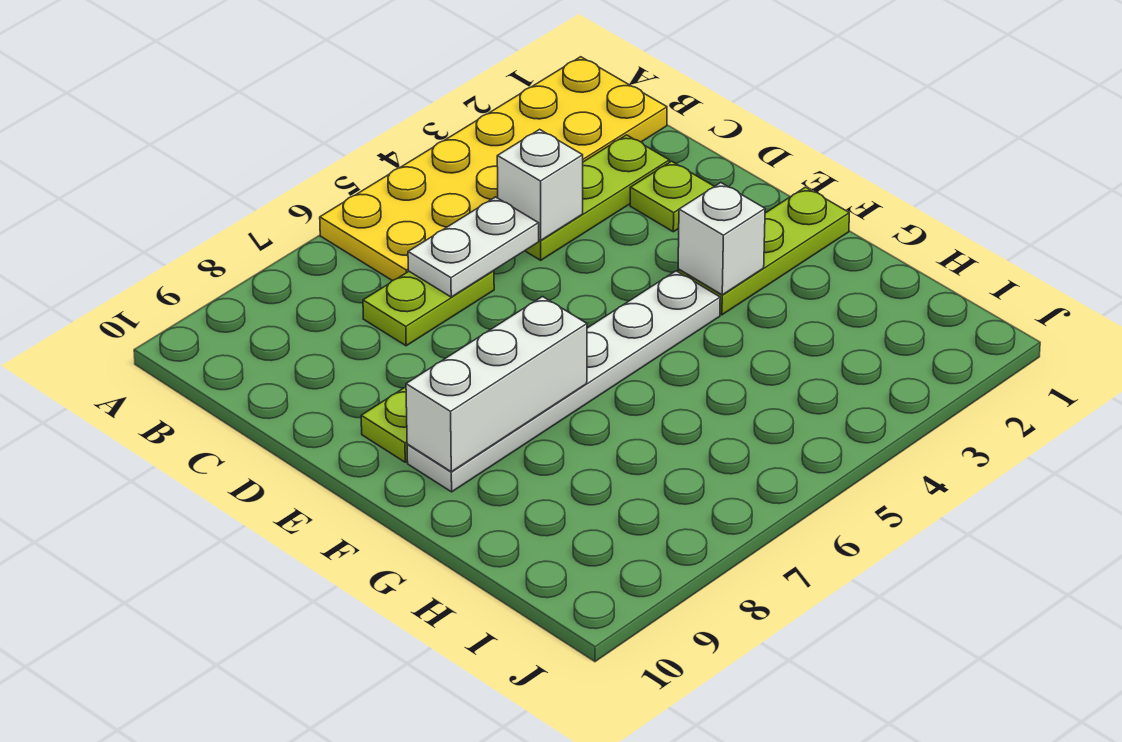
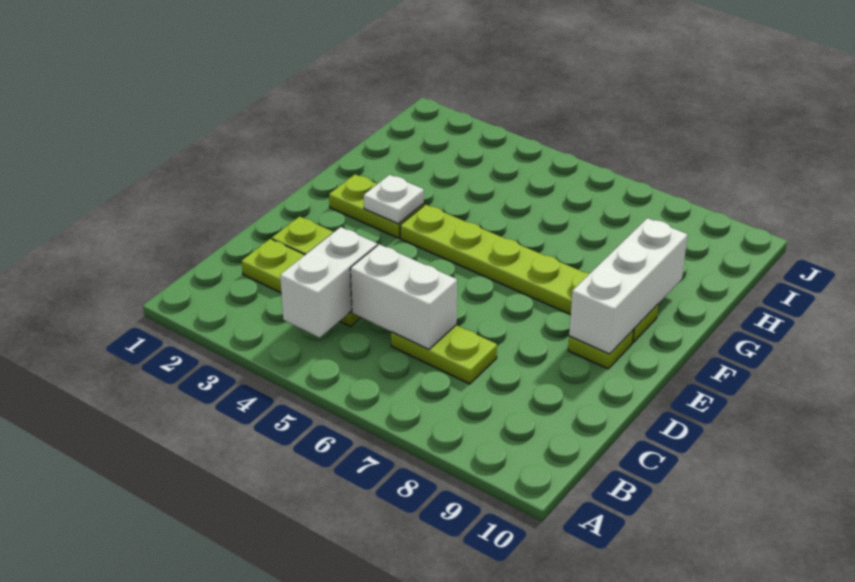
yellow plate A1:B6 level 1 -> none
white brick C4 level 2 -> white brick B4:C4 level 2
white plate C5:C6 level 2 -> white brick C5:C6 level 2
lime plate F1:F3 level 1 -> lime plate F2:F3 level 1
white brick F3 level 2 -> white plate F3 level 2
white plate F4:F9 level 1 -> lime plate F4:F9 level 1
white brick F7:F9 level 2 -> white brick E9:G9 level 2

